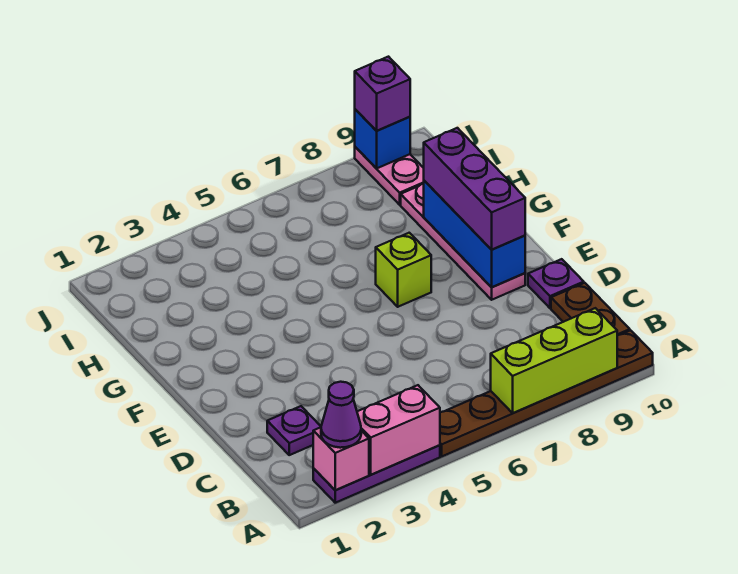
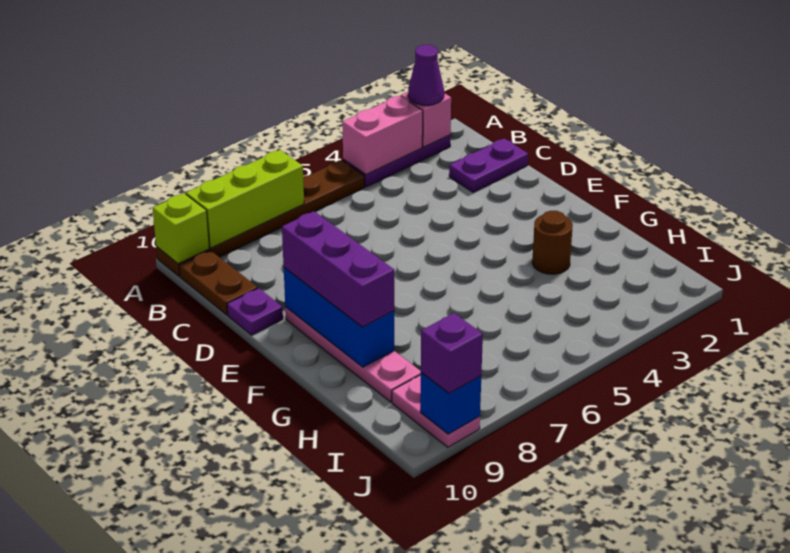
purple plate C2 level 1 -> purple plate C1:C2 level 1
lime brick F7 level 1 -> lime brick A10 level 2
none -> brown round brick G3 level 1

